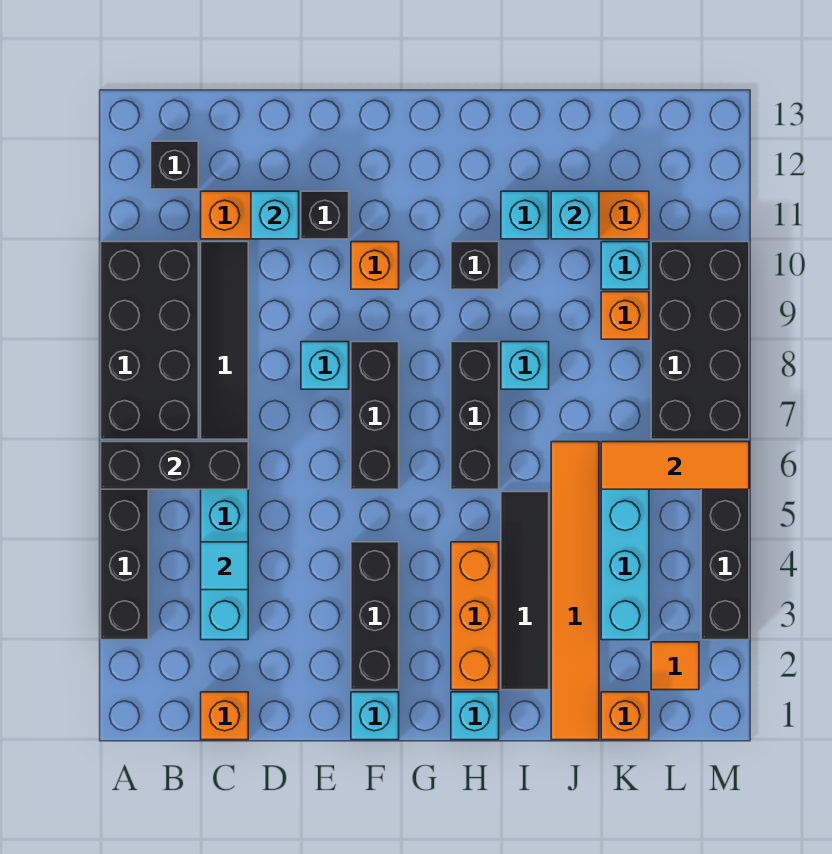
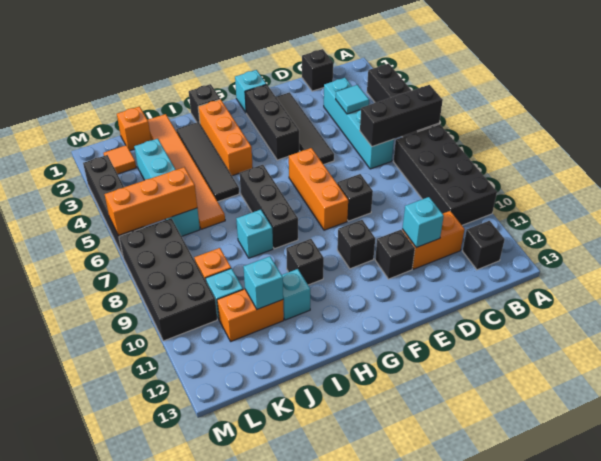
orange brick C1 level 1 -> black brick C1 level 1
black tile C7:C10 level 1 -> black tile E2:E5 level 1
cyan brick E8 level 1 -> black brick E8 level 1
black brick F6:F8 level 1 -> orange brick F6:F8 level 1
orange brick F10 level 1 -> black brick F10 level 1
cyan brick H1 level 1 -> black brick H1 level 1
orange tile K6:M6 level 2 -> orange brick K6:M6 level 2

